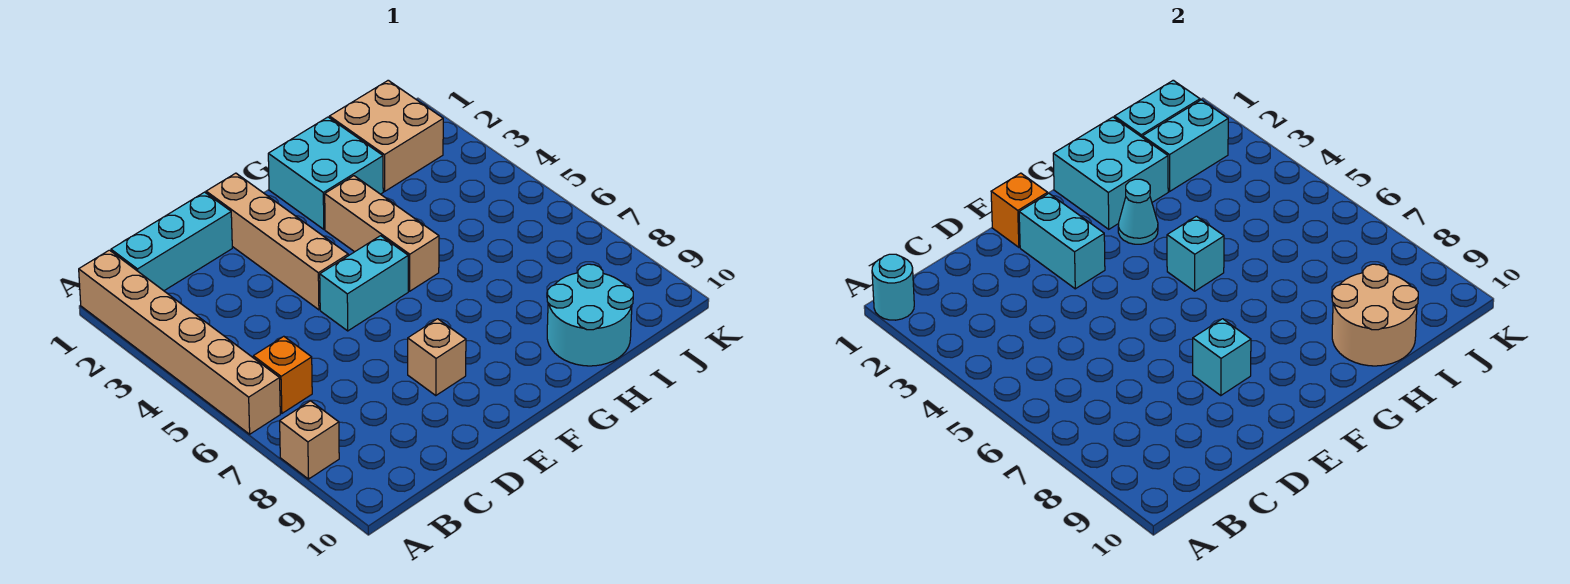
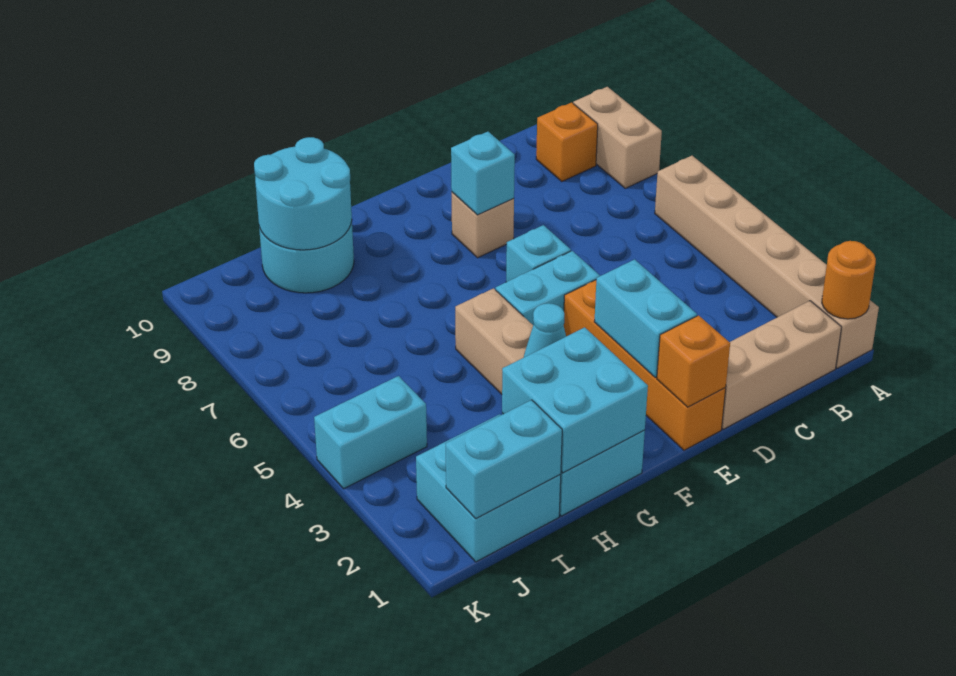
cyan round brick A1 level 2 -> orange round brick A1 level 2
tan brick A8 level 1 -> tan brick A8:A9 level 1
cyan brick B1:D1 level 1 -> tan brick B1:D1 level 1
orange brick B6 level 1 -> orange brick B9 level 1
tan brick E1:E4 level 1 -> orange brick E1:E4 level 1
cyan brick G5 level 2 -> cyan brick E6 level 1
tan round brick H9:I10 level 2 -> cyan round brick H9:I10 level 2
tan brick I1:J2 level 1 -> cyan brick I1:J2 level 1
cyan brick I2:J2 level 2 -> cyan brick J4:K4 level 1

